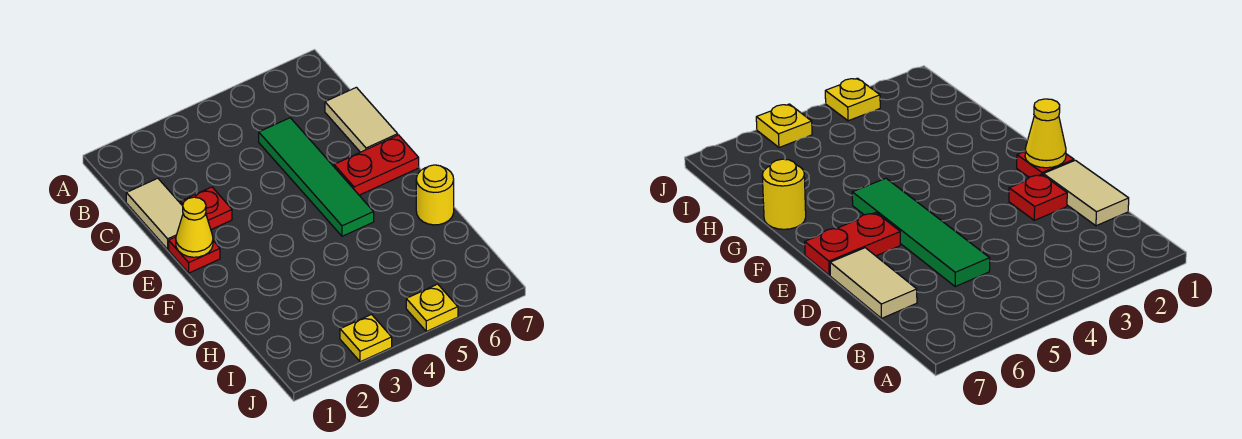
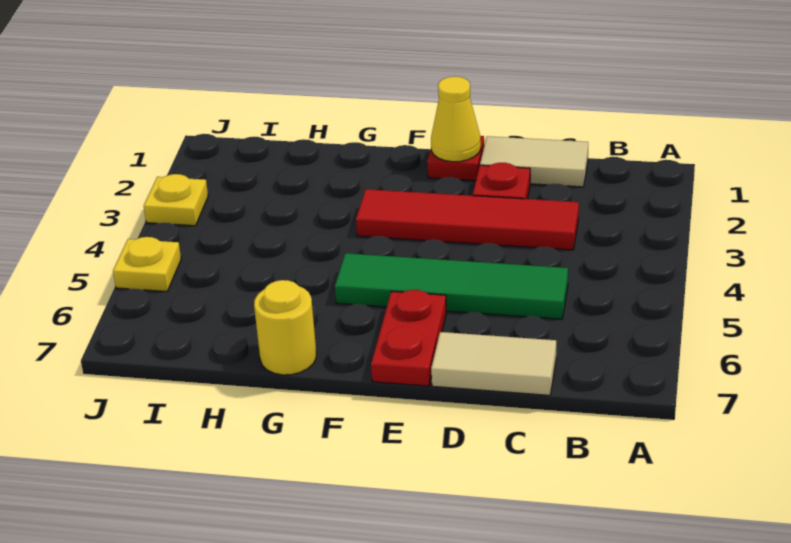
none -> red tile C3:F3 level 1

